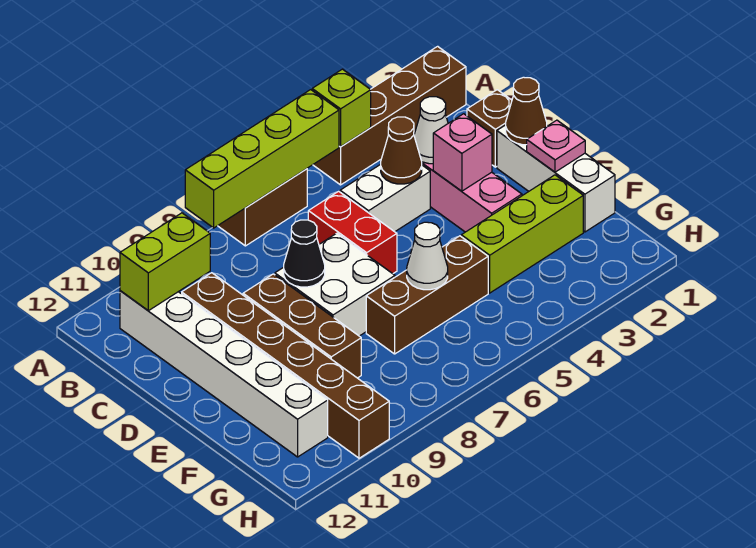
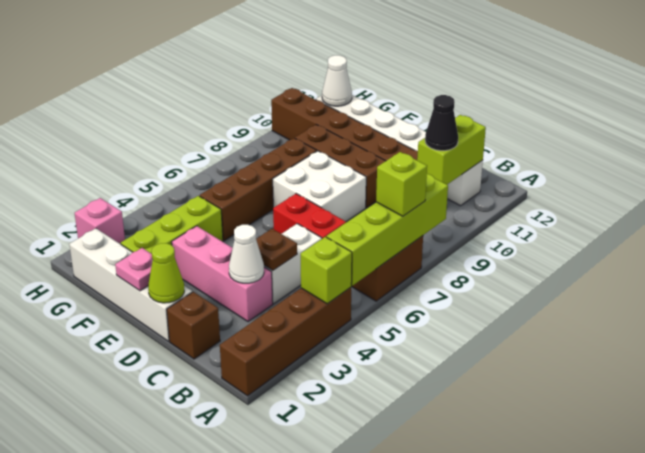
none -> lime brick A7 level 3
brown cone C4 level 2 -> brown plate C4 level 2
white brick D1:F1 level 1 -> white brick D1:G1 level 1
brown cone D1 level 2 -> lime cone D1 level 2
pink brick D3 level 2 -> pink brick H2 level 1
black cone D8 level 2 -> black cone B10 level 3
brown brick F5:F7 level 1 -> brown brick F5:F8 level 1
white cone F6 level 2 -> white cone G11 level 2

